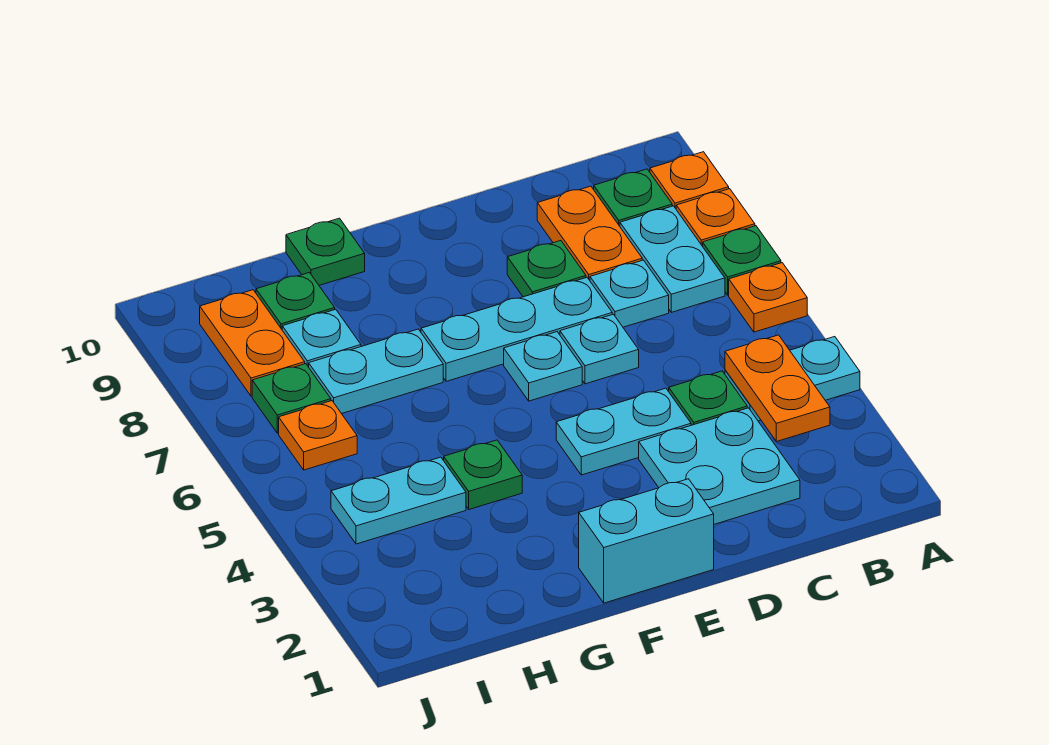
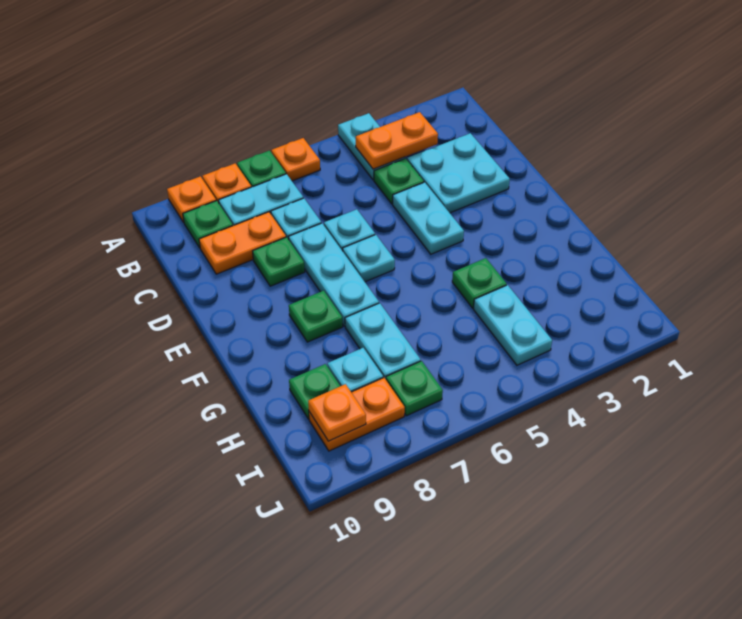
cyan brick E1:F1 level 1 -> none
green plate G10 level 1 -> green plate F8 level 1
orange plate I6 level 1 -> orange plate I9 level 2

